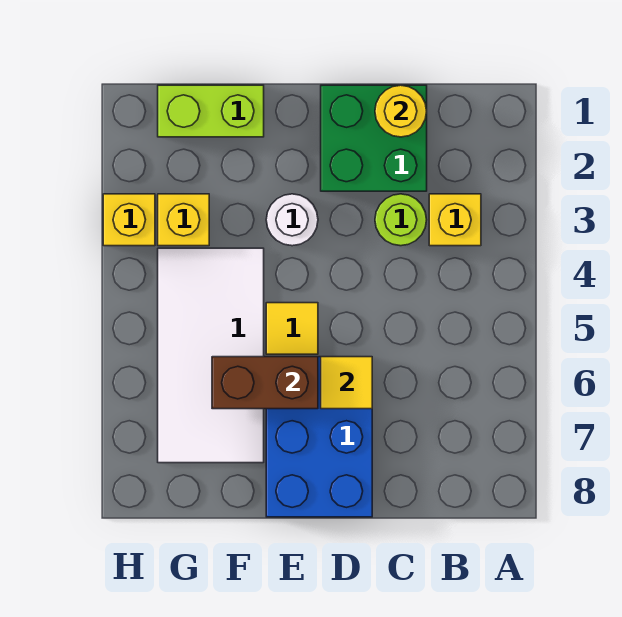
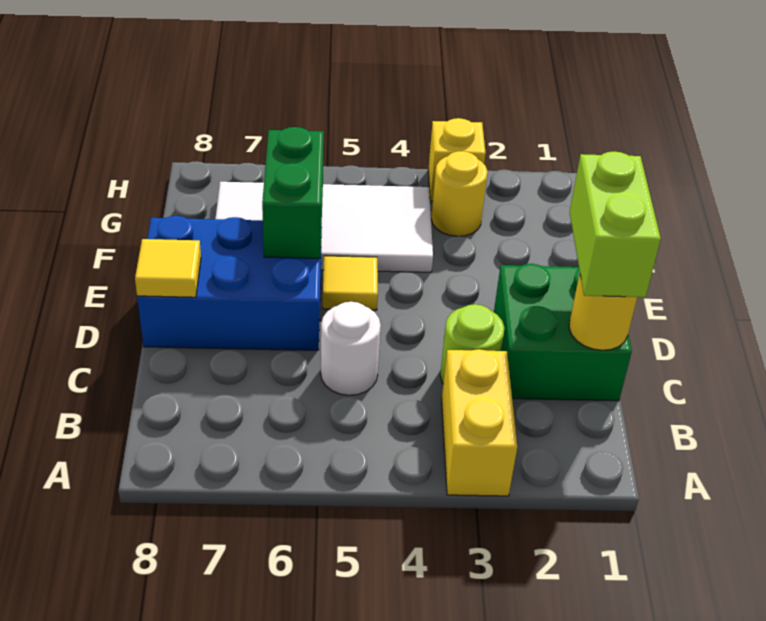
yellow brick B3 level 1 -> yellow brick A3:B3 level 1
yellow tile D6 level 2 -> yellow tile D8 level 2
white round brick E3 level 1 -> white round brick C5 level 1
brown brick E6:F6 level 2 -> green brick E6:F6 level 2
lime brick F1:G1 level 1 -> lime brick C1:D1 level 3
yellow brick G3 level 1 -> yellow round brick G3 level 1

